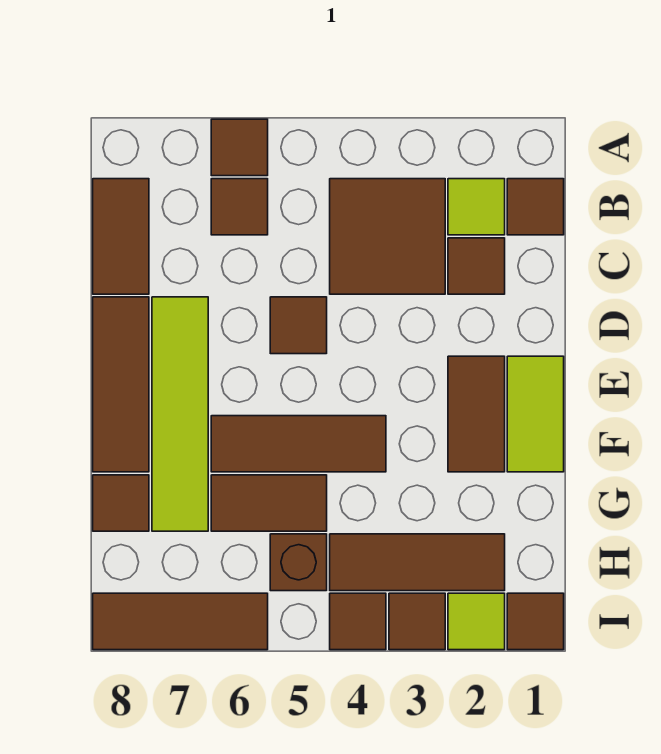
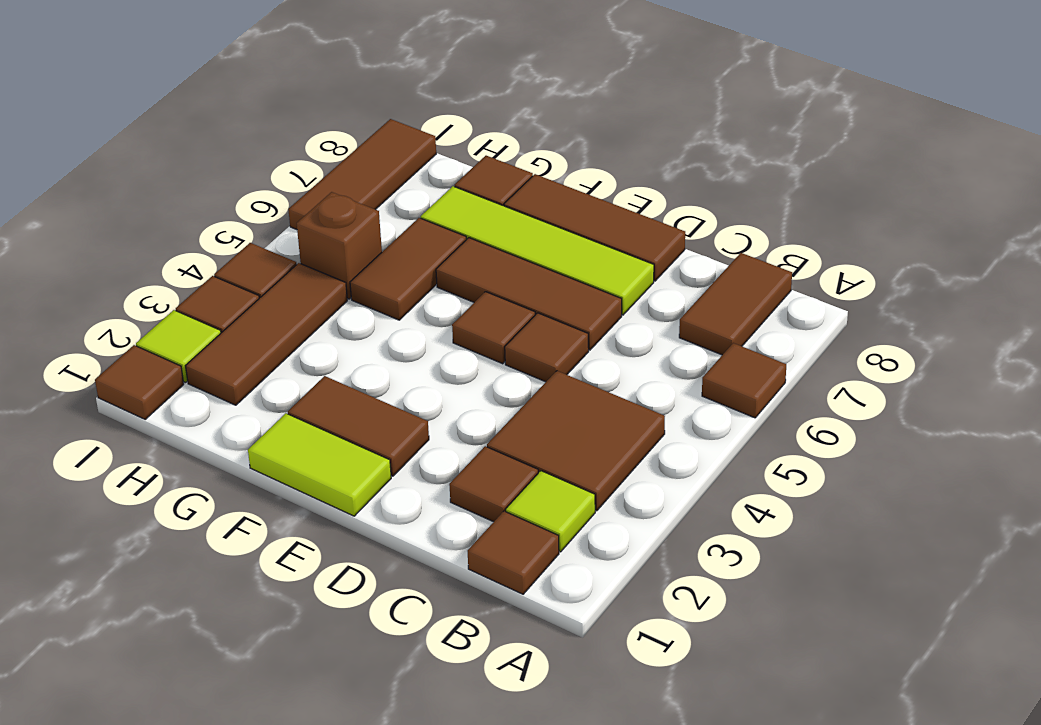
brown tile B6 level 1 -> brown tile E5 level 1
brown tile B8:C8 level 1 -> brown tile B7:B8 level 1
brown tile F4:F6 level 1 -> brown tile D6:F6 level 1

